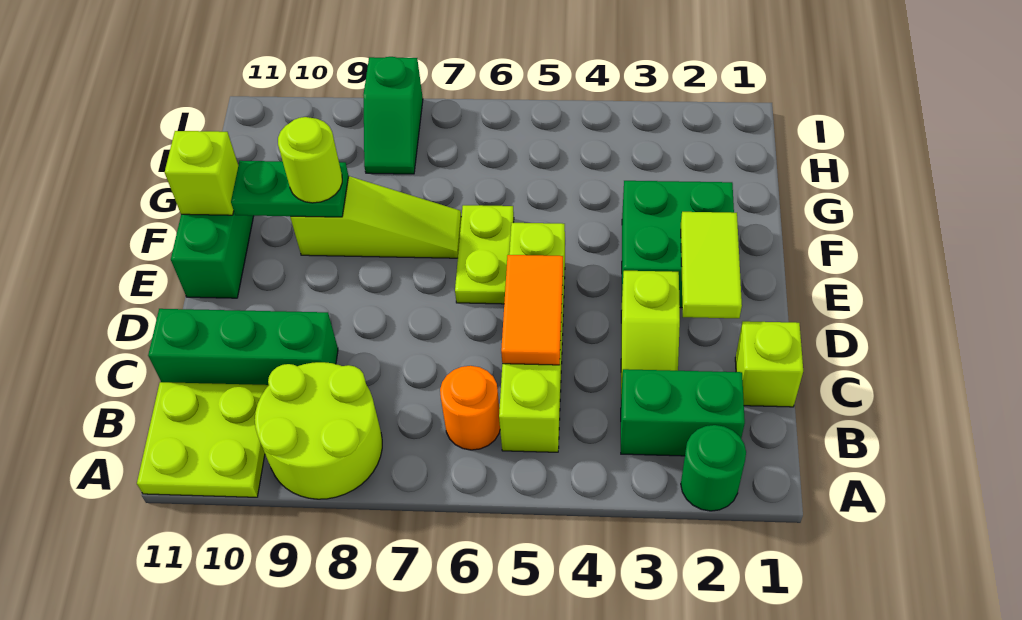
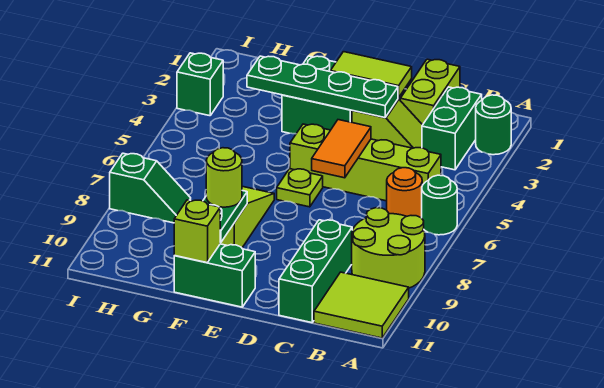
none -> green round brick A6 level 1
lime plate A10:B11 level 1 -> lime tile A10:B11 level 1
lime brick C1 level 1 -> lime brick C1:C2 level 1
orange tile C5:D5 level 2 -> orange tile D5:D6 level 2
none -> green plate D3:G3 level 2
lime plate E6:F6 level 1 -> lime plate E6 level 1
none -> green brick I3 level 1

